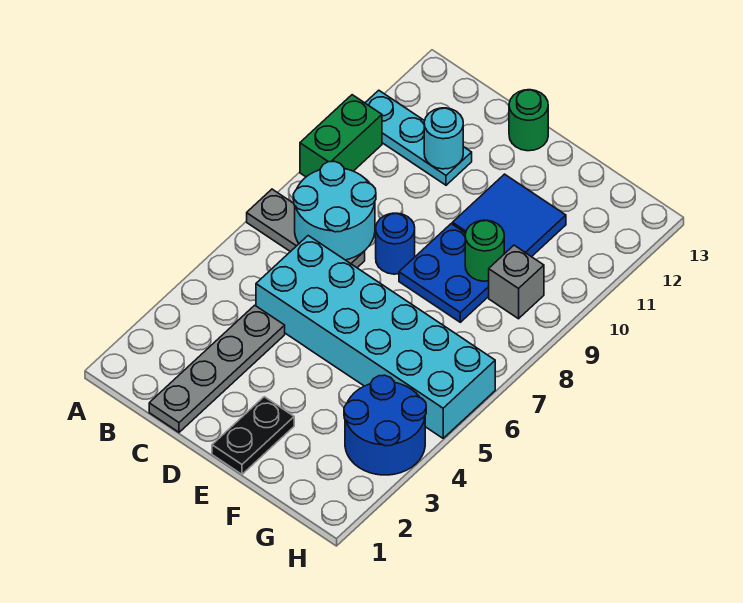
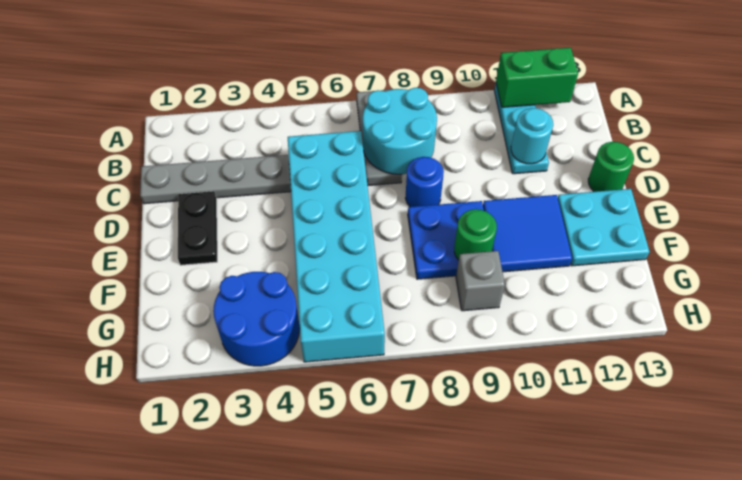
green brick A9:A10 level 1 -> green brick A11:A12 level 2
black plate E1:E2 level 1 -> black plate D2:E2 level 1
none -> cyan plate E12:F13 level 1

